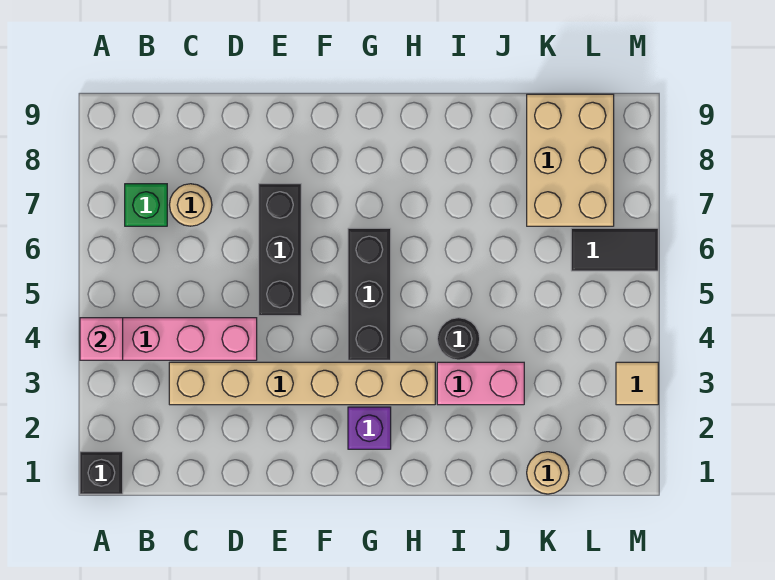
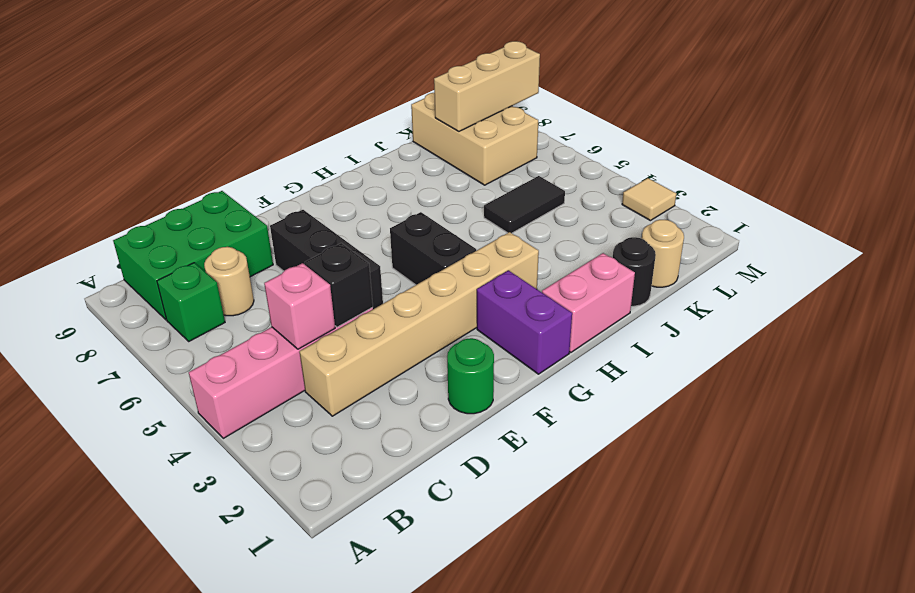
black brick A1 level 1 -> black brick D4 level 2
pink brick A4 level 2 -> pink brick C4 level 2
none -> green brick B8:D9 level 1
none -> green round brick E1 level 1
purple brick G2 level 1 -> purple brick G1:G2 level 1
black brick G4:G6 level 1 -> black brick G4:G5 level 1
pink brick I3:J3 level 1 -> pink brick H1:I1 level 1
black round brick I4 level 1 -> black round brick J1 level 1
none -> tan brick K8:M8 level 2
black tile L6:M6 level 1 -> black tile J5:K5 level 1

